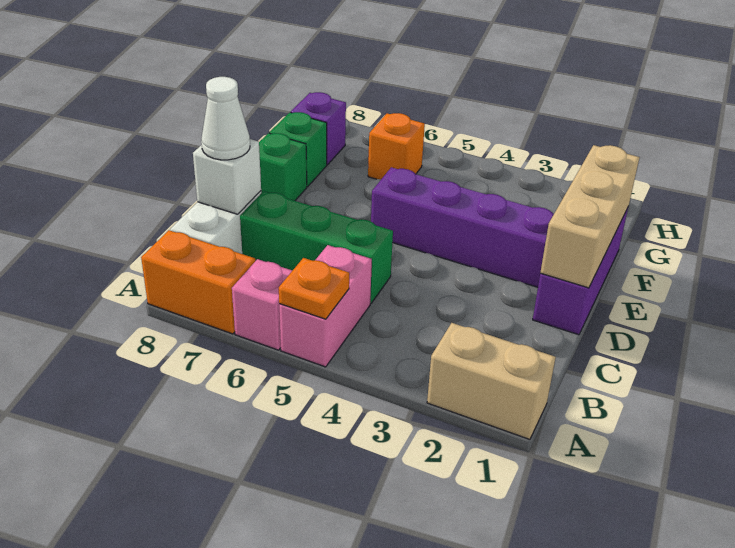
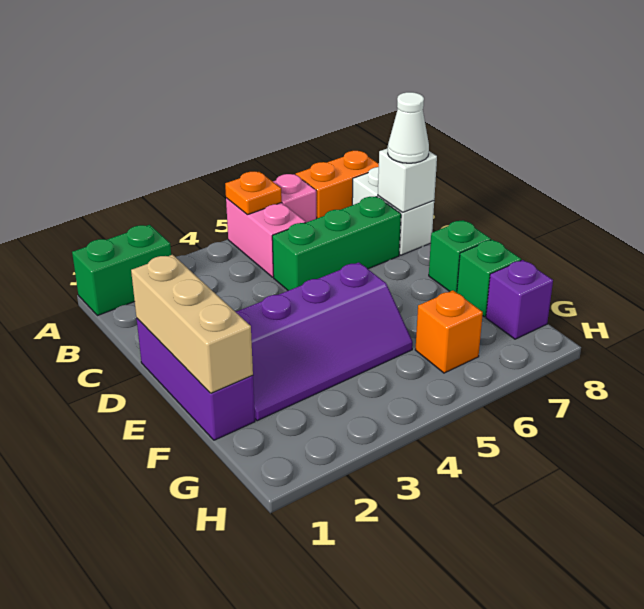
tan brick A1:A2 level 1 -> green brick A1:A2 level 1

